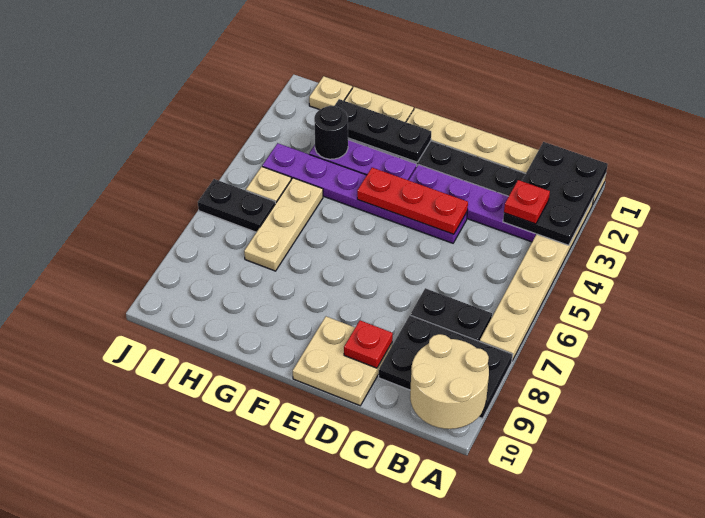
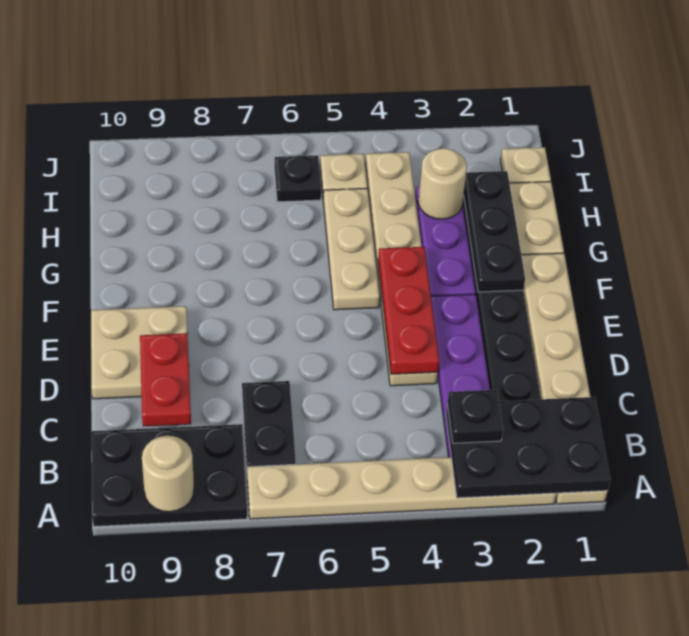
black plate A8:C9 level 1 -> black plate A8:B10 level 1
tan round brick A9:B10 level 2 -> tan round brick A9 level 2
red plate B3 level 3 -> black plate B3 level 3
purple plate D4:I4 level 1 -> tan plate D4:I4 level 1
red plate D9 level 2 -> red plate C9:D9 level 2
black round brick H3 level 2 -> tan round brick H3 level 2
tan plate H5:H7 level 1 -> tan plate F5:H5 level 1
black plate I6:J6 level 1 -> black plate I6 level 1

